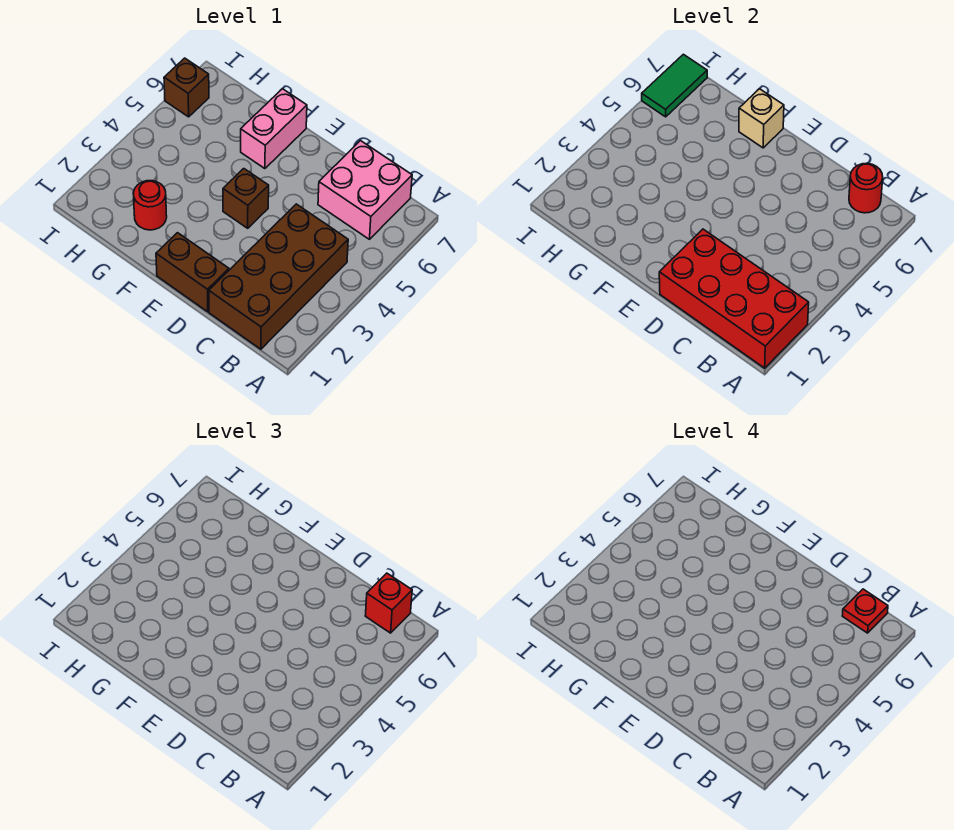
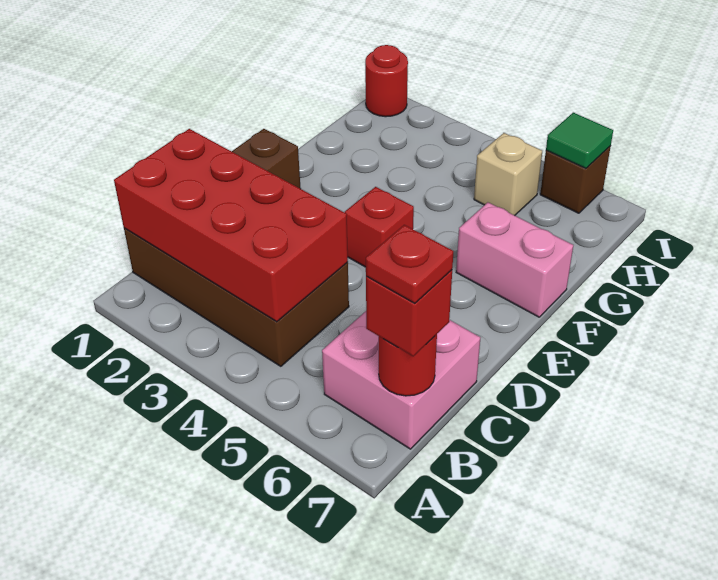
red brick A1:D2 level 2 -> red brick B1:C4 level 2
brown brick E4 level 1 -> red brick E4 level 1
tan brick F7 level 2 -> tan brick H5 level 1
red round brick G2 level 1 -> red round brick I1 level 1
green tile I6:I7 level 2 -> green tile I6 level 2

